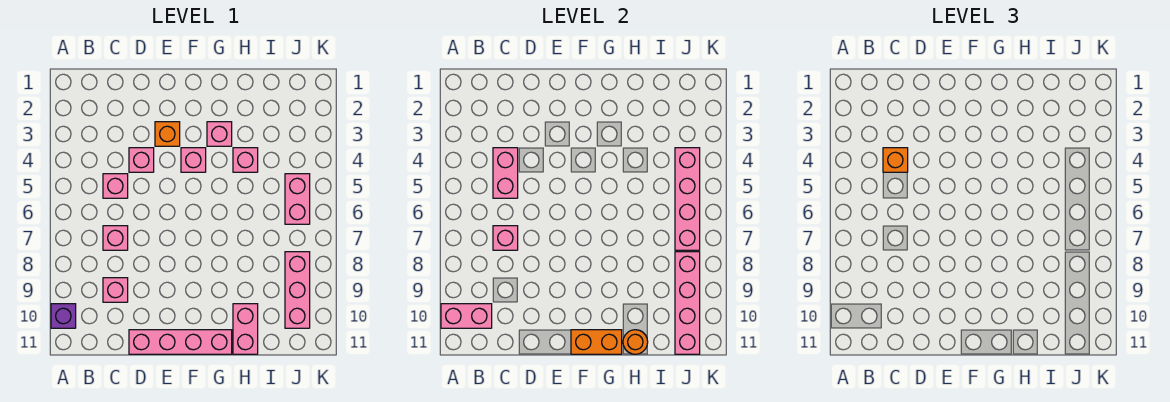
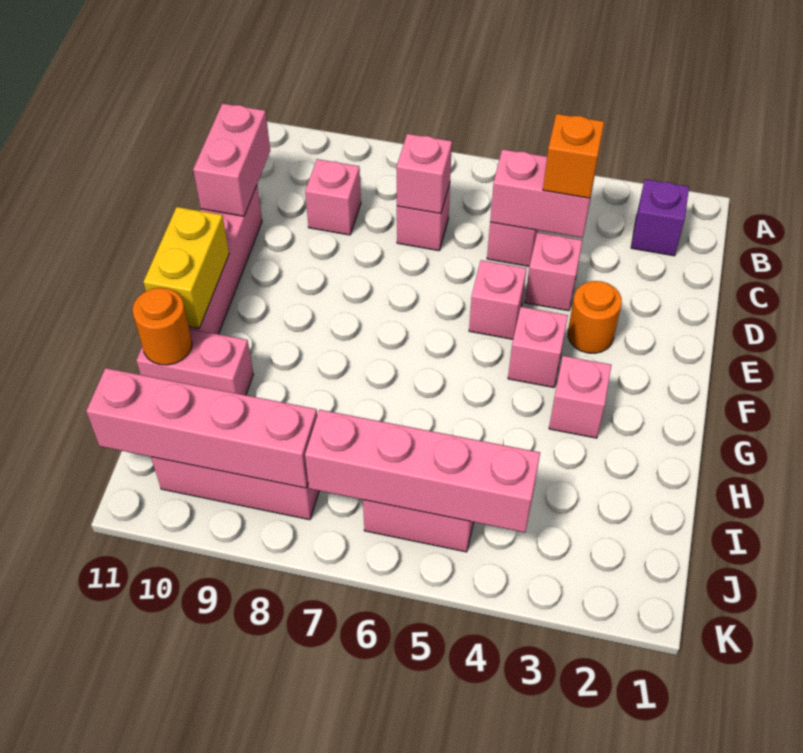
purple brick A10 level 1 -> purple brick B2 level 1
pink brick A10:B10 level 2 -> pink brick C11:D11 level 2
orange brick E3 level 1 -> orange round brick E3 level 1
orange brick F11:G11 level 2 -> yellow brick F11:G11 level 2
pink brick H4 level 1 -> pink brick E5 level 1

